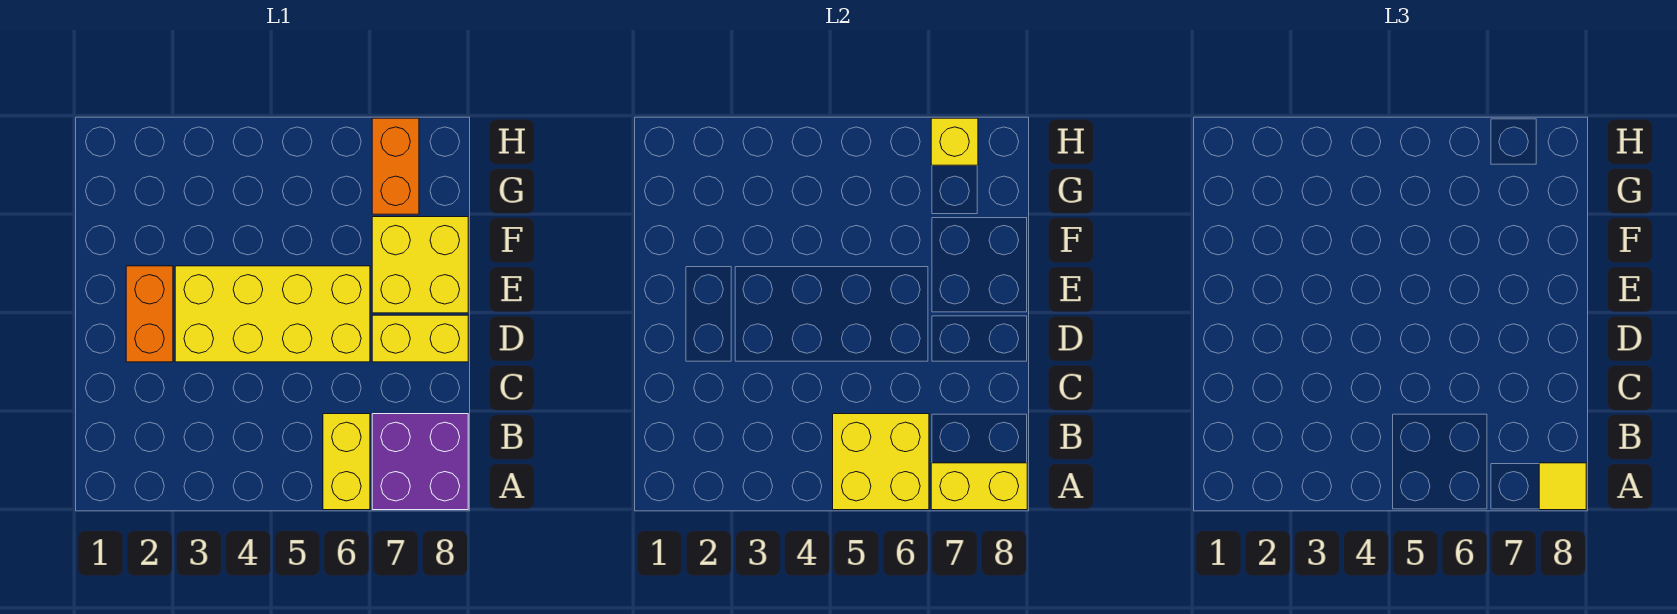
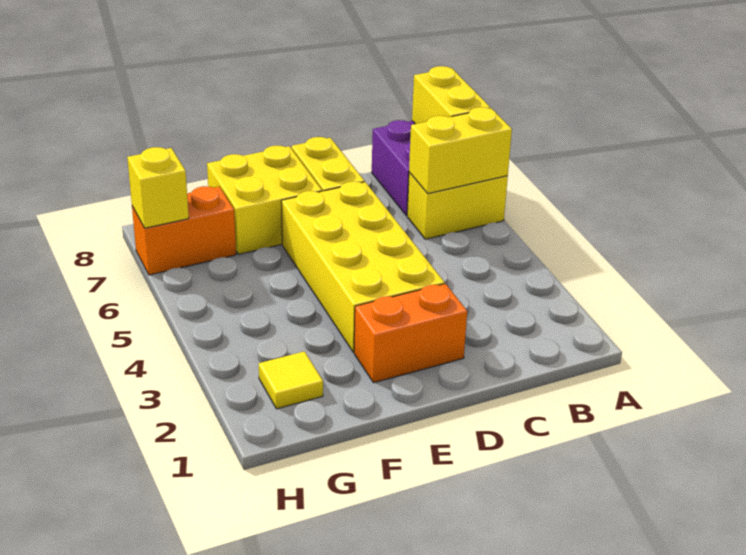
yellow brick A5:B6 level 2 -> yellow brick A6:B6 level 2
yellow tile A8 level 3 -> yellow tile G2 level 1

